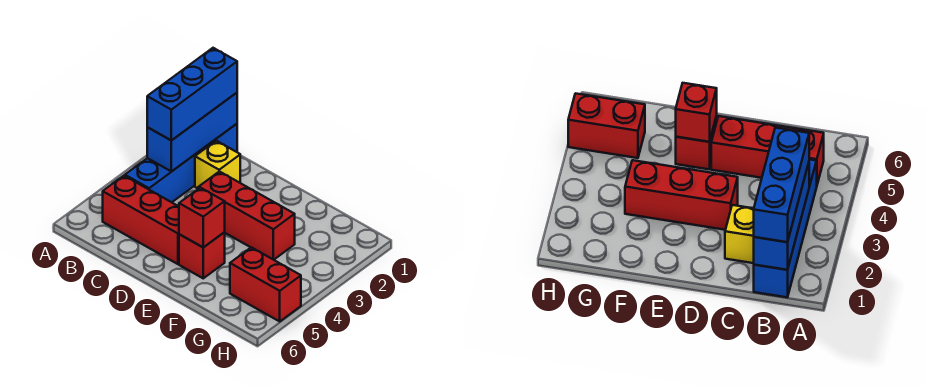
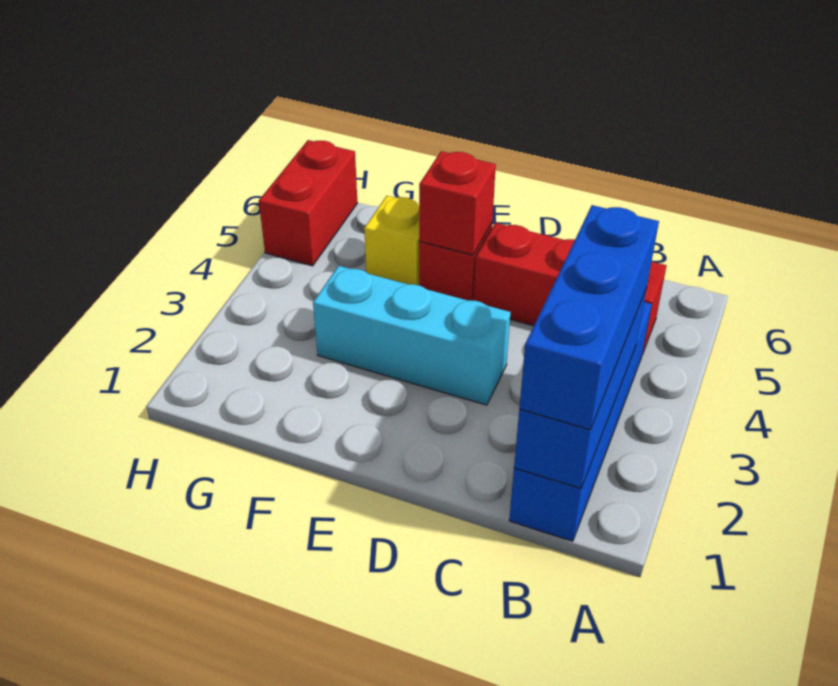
yellow brick C2 level 1 -> yellow brick F5 level 1
red brick D3:F3 level 1 -> cyan brick D3:F3 level 1
red brick G5:H5 level 1 -> red brick H5:H6 level 1

